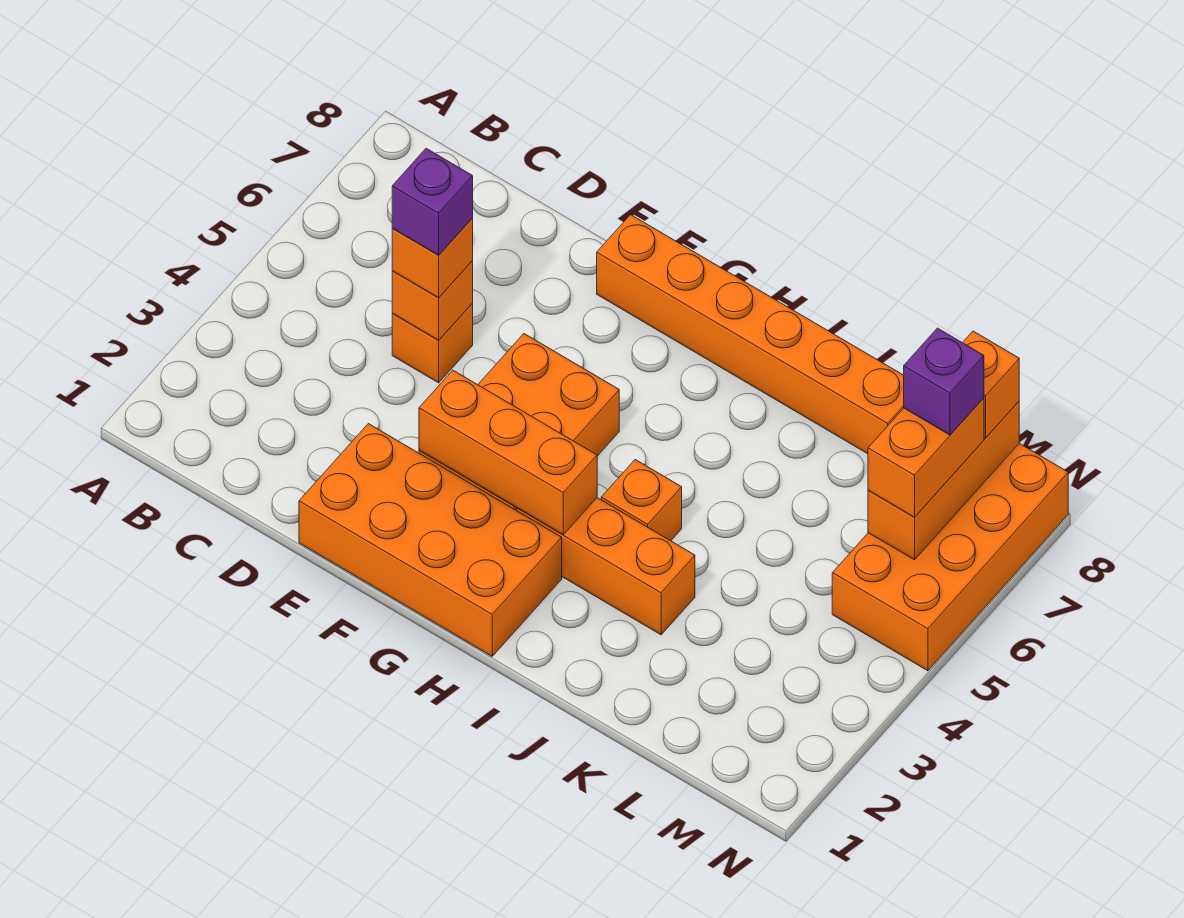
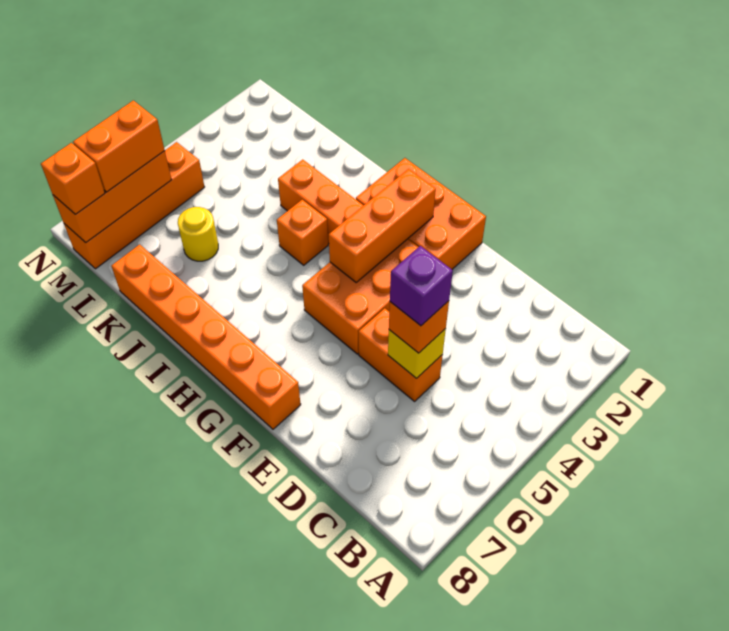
orange brick D5 level 1 -> orange brick D5:E5 level 1
orange brick D5 level 2 -> yellow brick D5 level 2
orange brick E1:H2 level 1 -> orange brick F1:H2 level 1
orange brick F3:H3 level 2 -> orange brick G2:G4 level 2
none -> yellow round brick K6 level 1
orange brick M5:N8 level 1 -> orange brick M5:M8 level 1
purple brick M7 level 4 -> none

